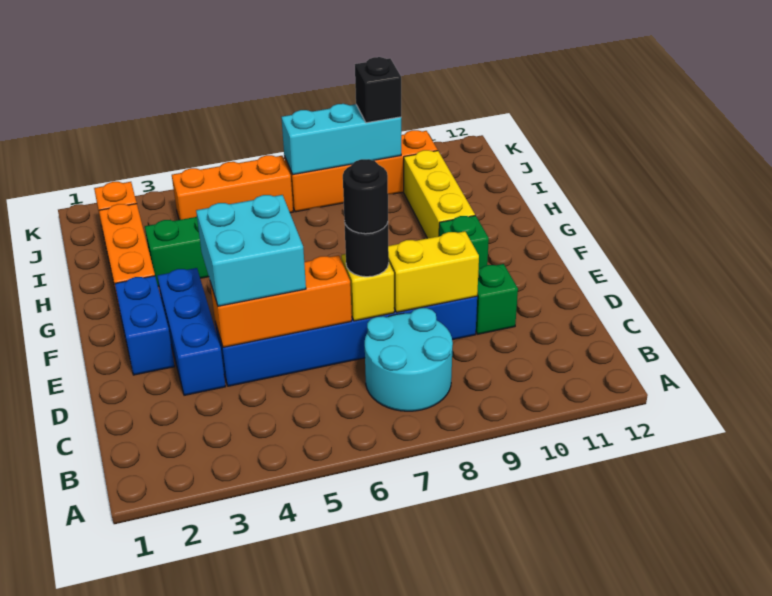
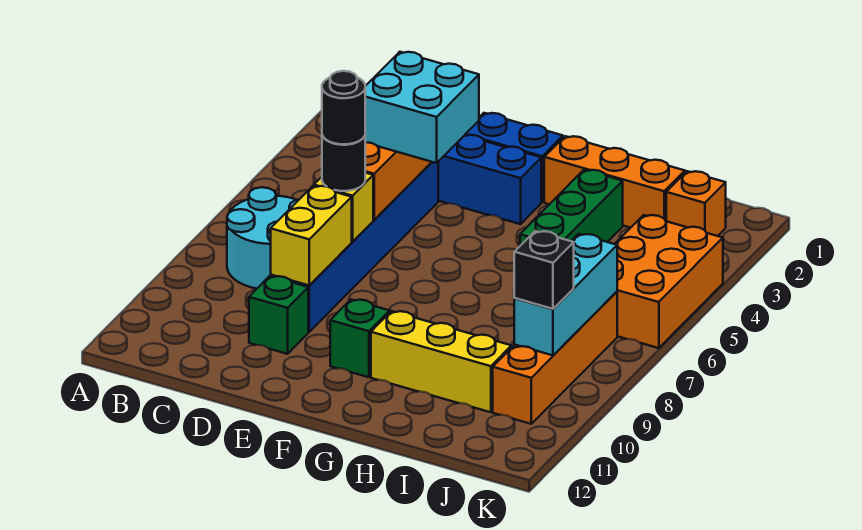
orange brick J4:J6 level 1 -> orange brick J4:K6 level 1

